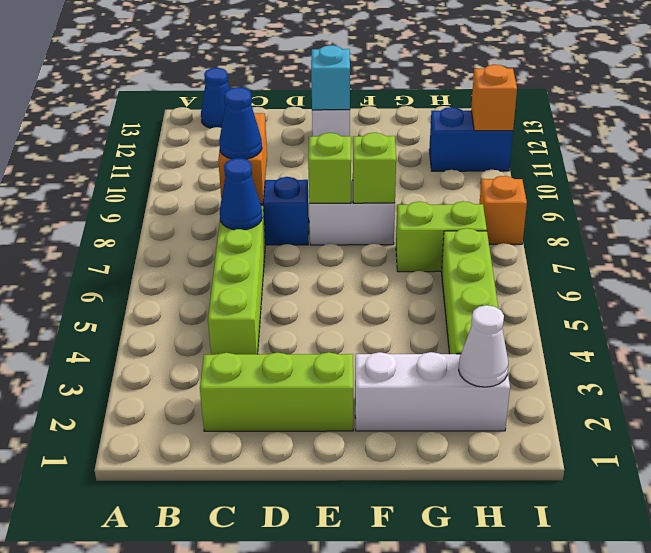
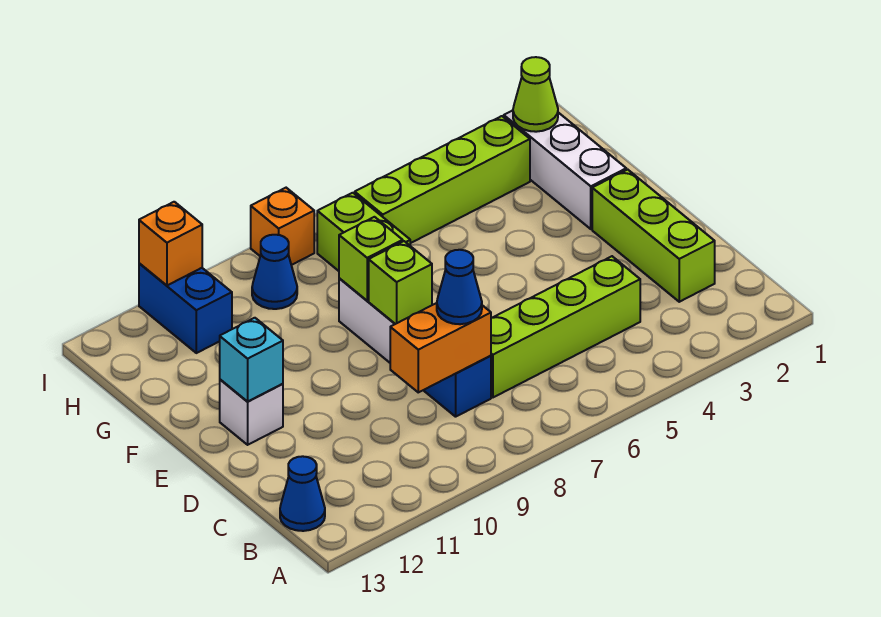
blue cone C7 level 2 -> blue cone H9 level 1
white cone H2 level 2 -> lime cone H2 level 2

